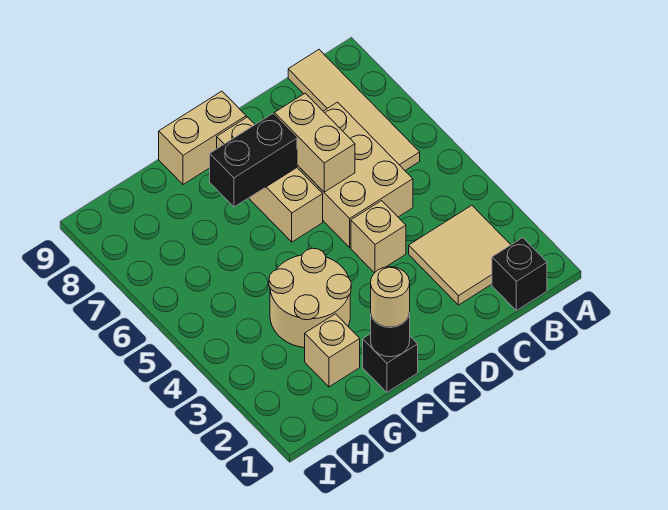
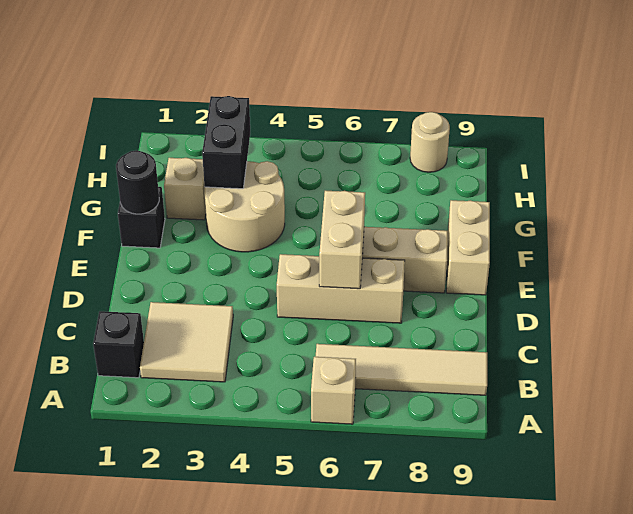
tan brick C5:D7 level 1 -> tan brick D5:D7 level 1
tan brick D4 level 1 -> tan brick A6 level 1
tan brick D6:D7 level 2 -> tan brick D6:E6 level 2
black brick E7:F7 level 2 -> black brick G3:H3 level 2
tan round brick F1 level 3 -> tan round brick I8 level 1

